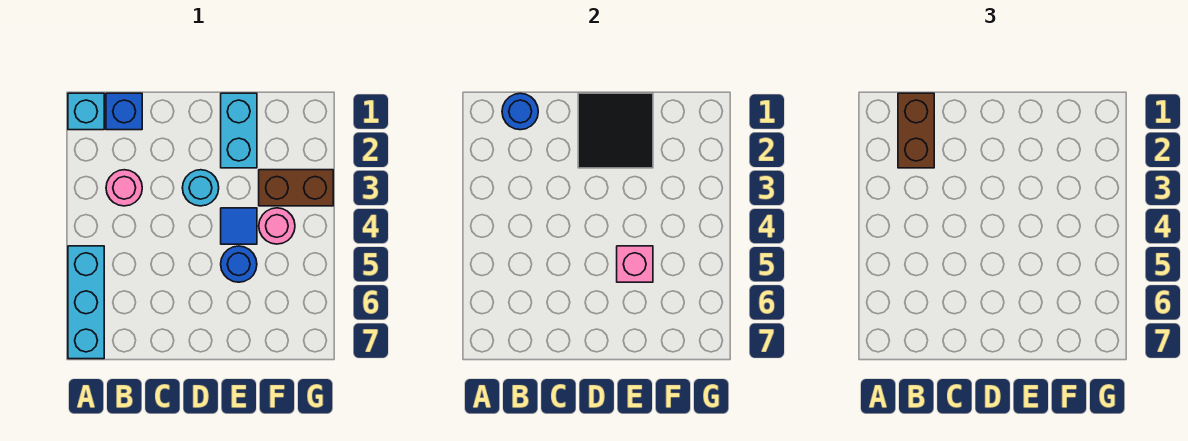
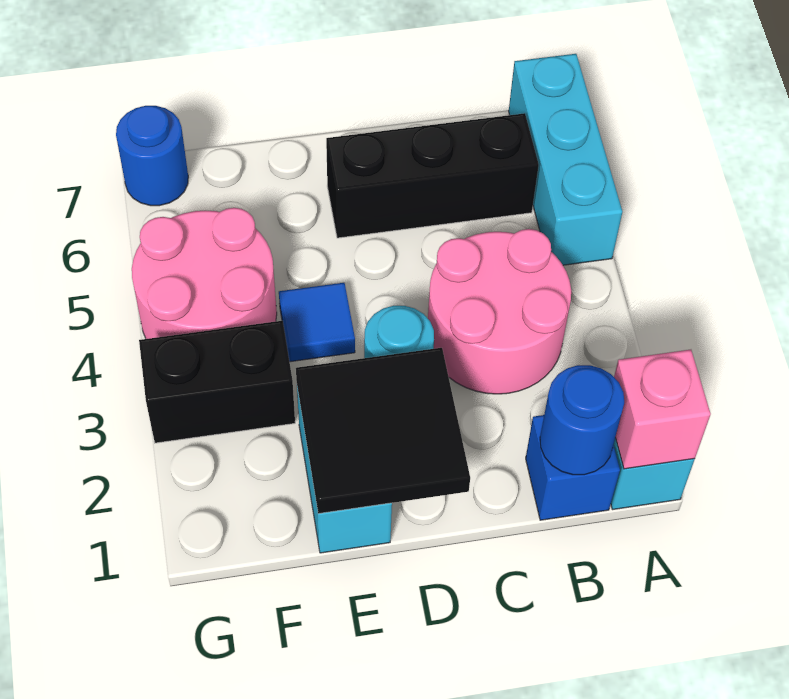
brown brick B1:B2 level 3 -> none
pink round brick B3 level 1 -> pink round brick B3:C4 level 1
none -> black brick B6:D6 level 1
blue round brick E5 level 1 -> blue round brick G7 level 1
pink brick E5 level 2 -> pink brick A1 level 2
brown brick F3:G3 level 1 -> black brick F3:G3 level 1
pink round brick F4 level 1 -> pink round brick F4:G5 level 1

